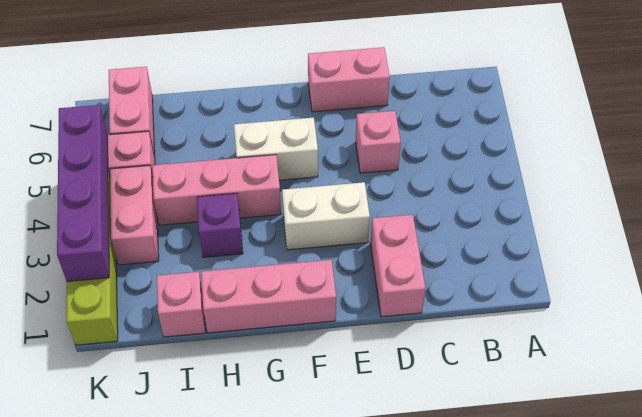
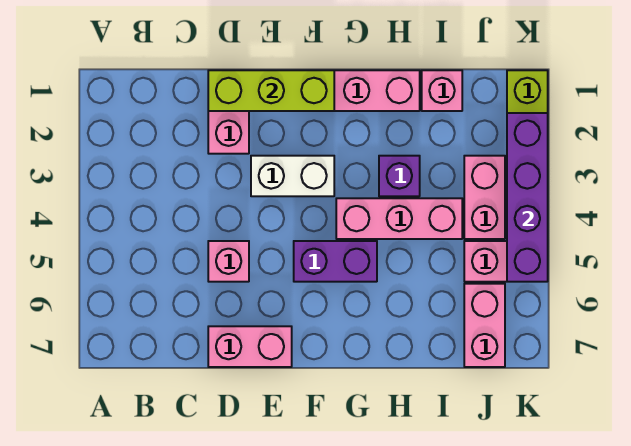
none -> lime brick D1:F1 level 2
white brick F5:G5 level 1 -> purple brick F5:G5 level 1

